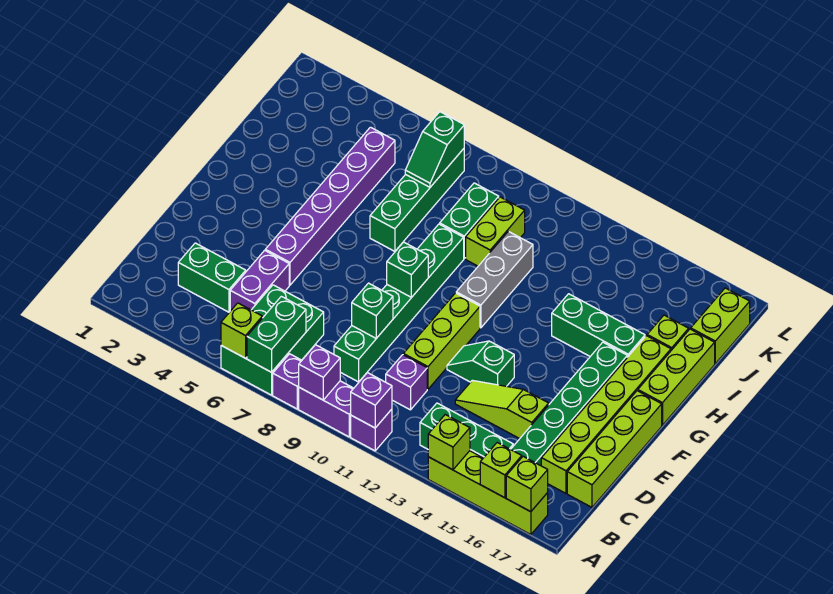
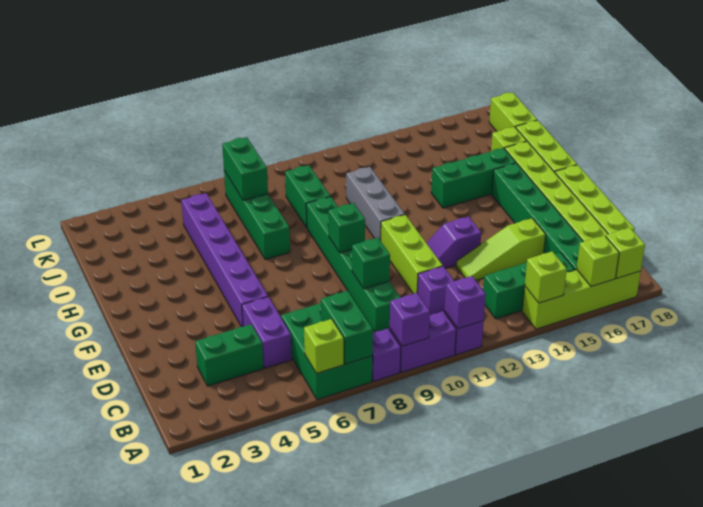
green slope E12:E13 level 1 top 13 -> purple slope E12:E13 level 1 top 13
lime brick I10:J10 level 1 -> none
green slope J7:K7 level 2 top K -> green brick J7:K7 level 2

